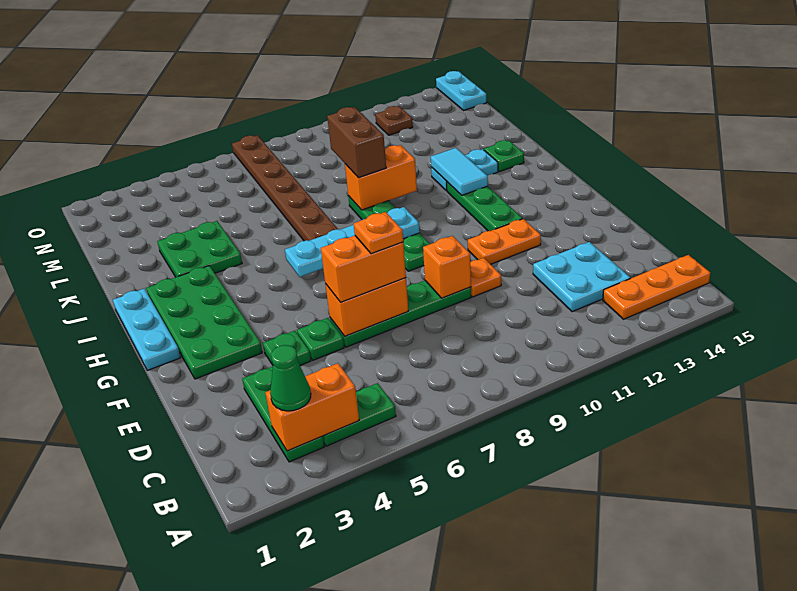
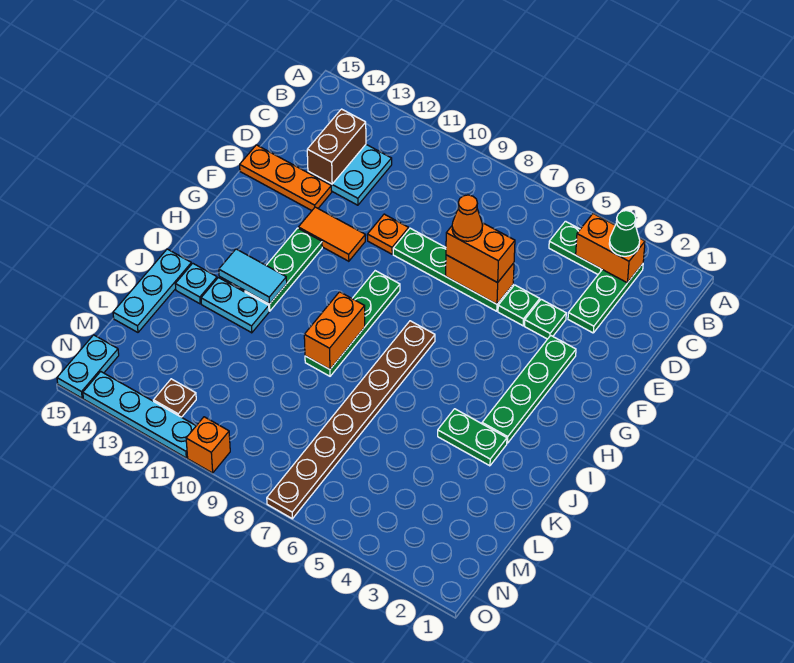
orange plate B13:B15 level 1 -> orange plate E13:E15 level 1
orange plate E7 level 4 -> orange cone E7 level 4
orange brick E9 level 2 -> orange brick O10 level 1
green plate F2:I3 level 1 -> green plate F3:I3 level 1
orange plate F11:F12 level 1 -> orange tile F11:F12 level 1
cyan plate G1:I1 level 1 -> cyan plate J15:L15 level 1
cyan plate H6:H9 level 2 -> cyan plate O11:O14 level 1
cyan tile I12:J12 level 2 -> cyan tile I12:I13 level 2
green plate J3:K4 level 1 -> green plate J3:J4 level 1
orange brick J9:J10 level 2 -> orange brick I9:J9 level 2
brown brick J9:K9 level 3 -> brown brick C13:D13 level 2
green plate J14 level 1 -> cyan plate J14 level 1

